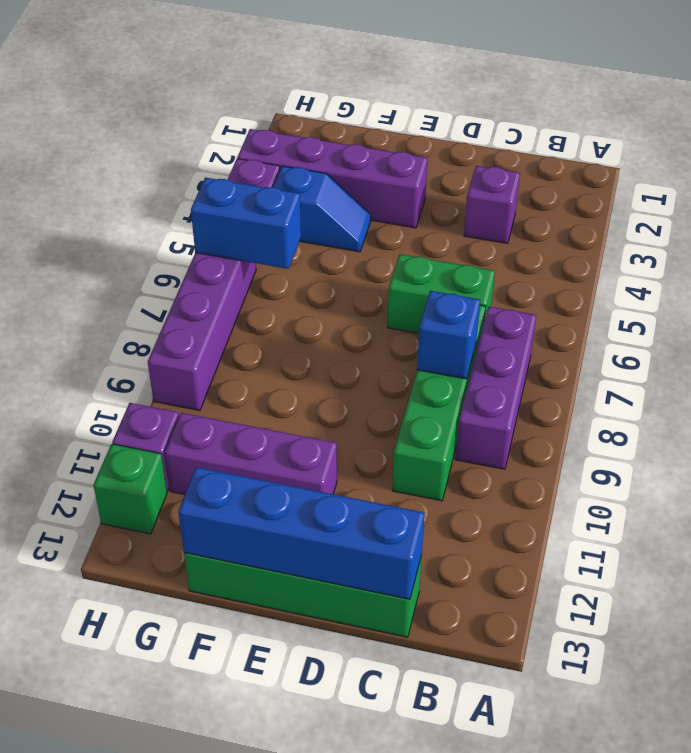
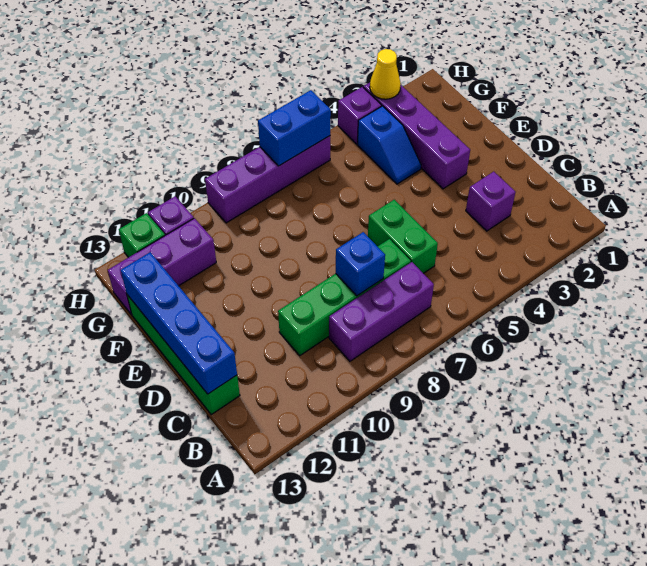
purple brick E11:G11 level 1 -> purple brick G11:G13 level 1
blue brick G6:H6 level 2 -> blue brick H6:H7 level 2
none -> yellow cone H3 level 2

